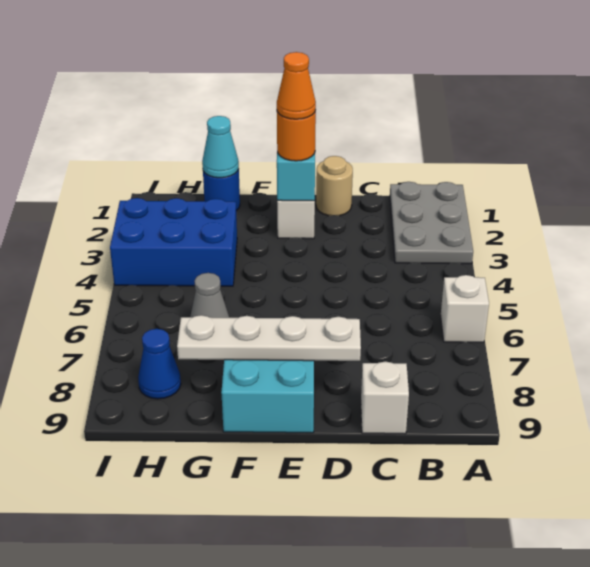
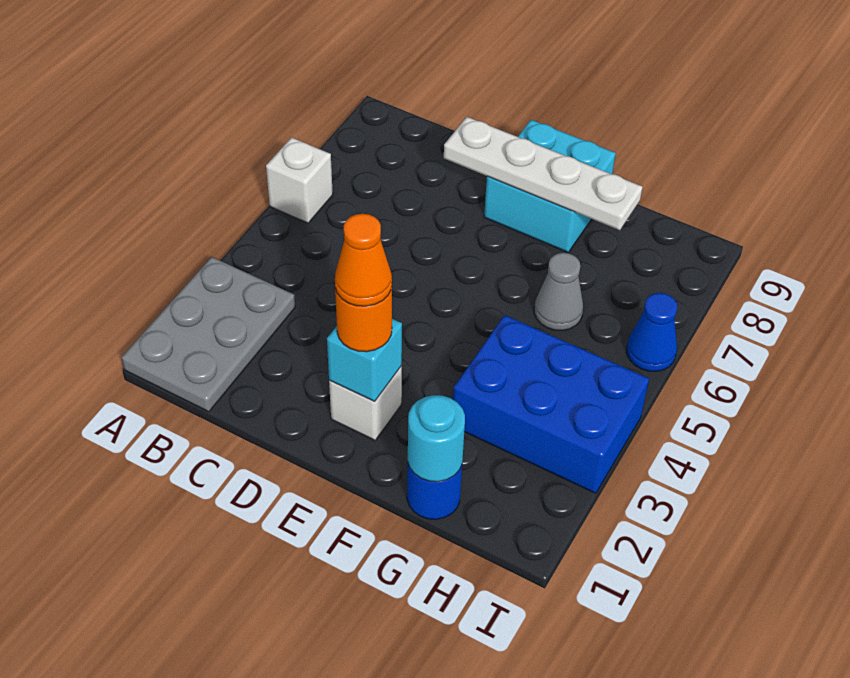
white brick C9 level 1 -> none
tan round brick D1 level 1 -> none
cyan cone G1 level 2 -> cyan round brick G1 level 2
blue cone H8 level 1 -> blue cone I6 level 1

